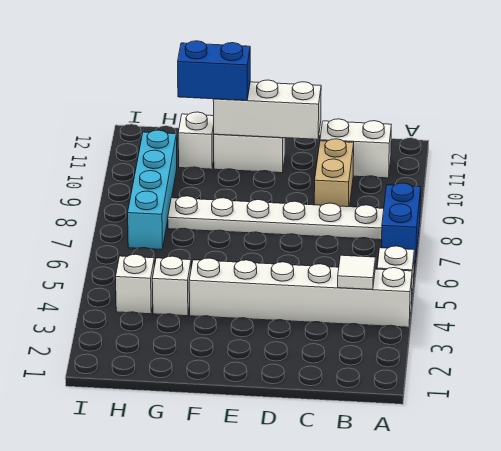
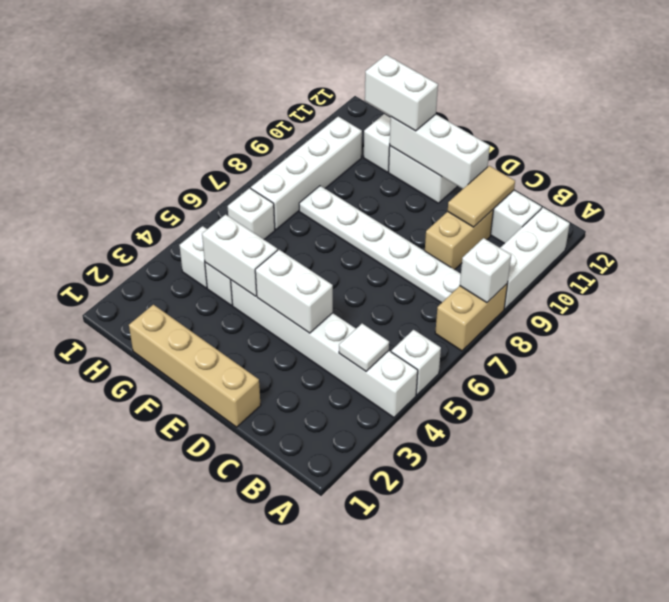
blue brick A7:A8 level 1 -> tan brick A7:A8 level 1
none -> white brick A8 level 2
none -> white brick A9:A11 level 1
none -> tan tile C10:C11 level 2
none -> tan brick D1:G1 level 1
none -> white brick D4:E4 level 2
none -> white brick F4:G4 level 2
blue brick F11:G11 level 3 -> white brick F11:G11 level 3
none -> white brick H6 level 1
cyan brick H7:H10 level 1 -> white brick H7:H10 level 1

